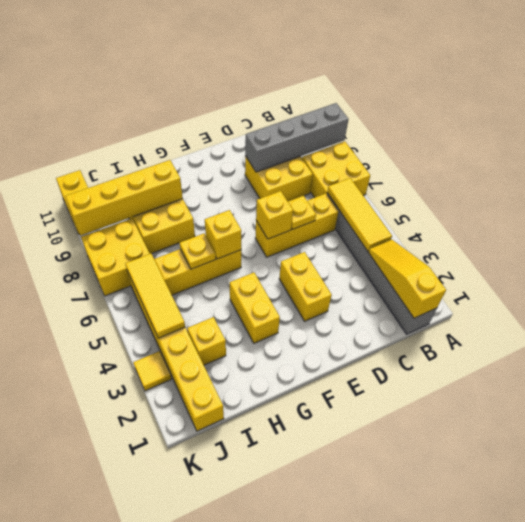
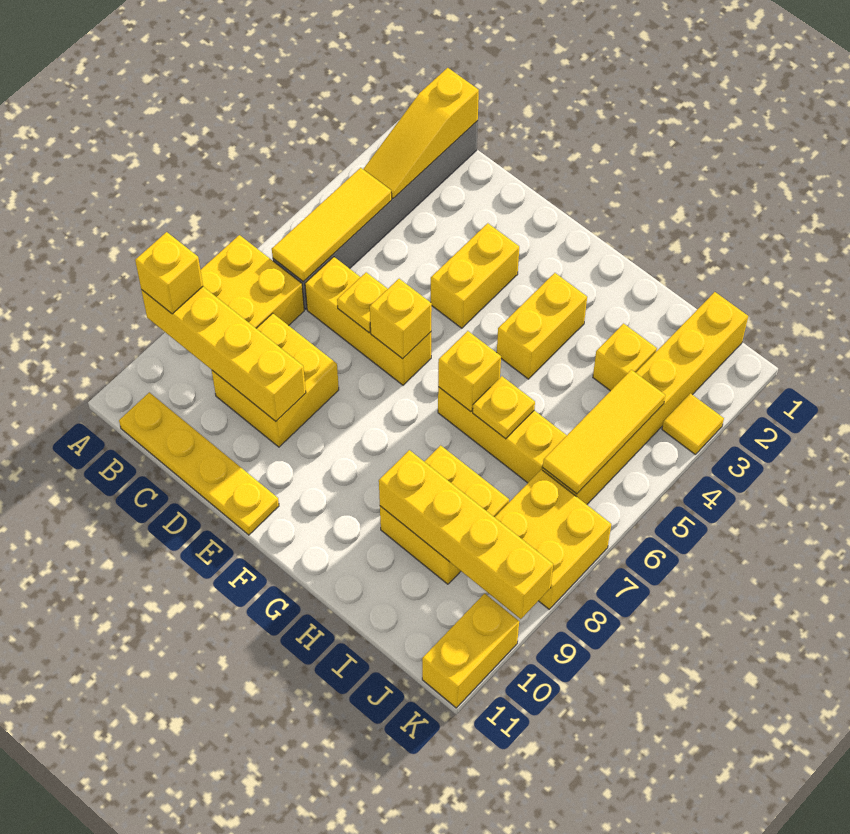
grey brick A9:D9 level 2 -> yellow brick A9:D9 level 2
none -> yellow brick A9 level 3
none -> yellow plate B11:E11 level 1

